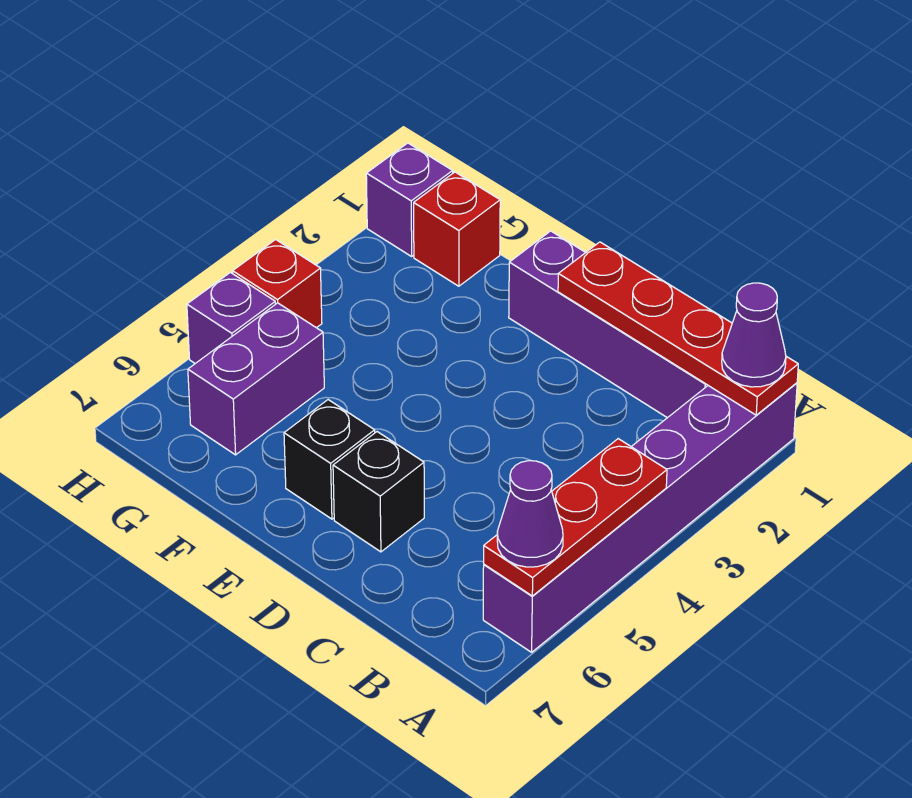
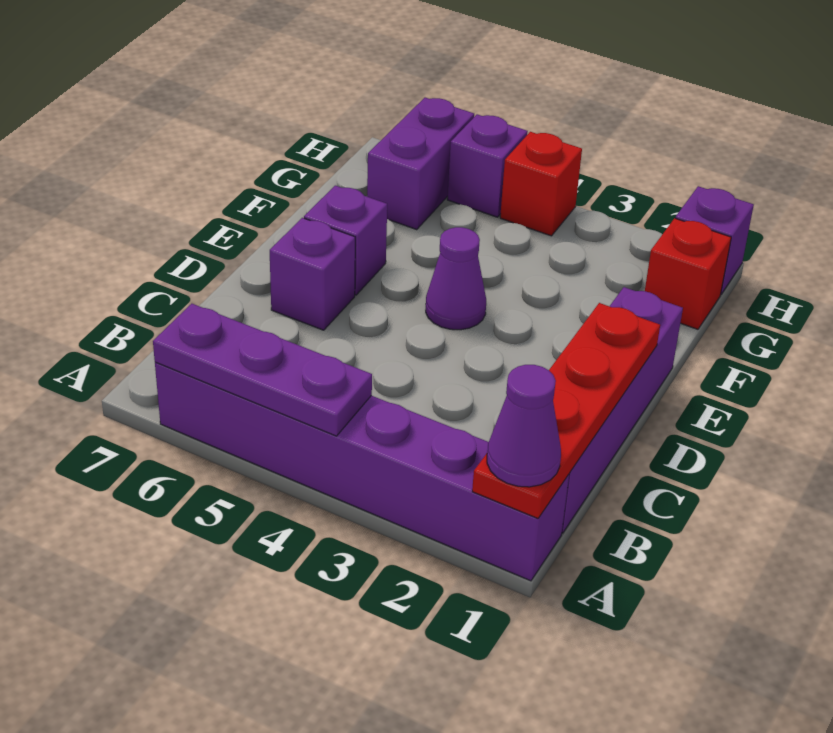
red plate A4:A6 level 2 -> purple plate A4:A6 level 2
purple cone A6 level 3 -> purple cone E4 level 1
black brick D6 level 1 -> purple brick D6 level 1
black brick E6 level 1 -> purple brick E6 level 1
purple brick G5:G6 level 1 -> purple brick G6:H6 level 1

